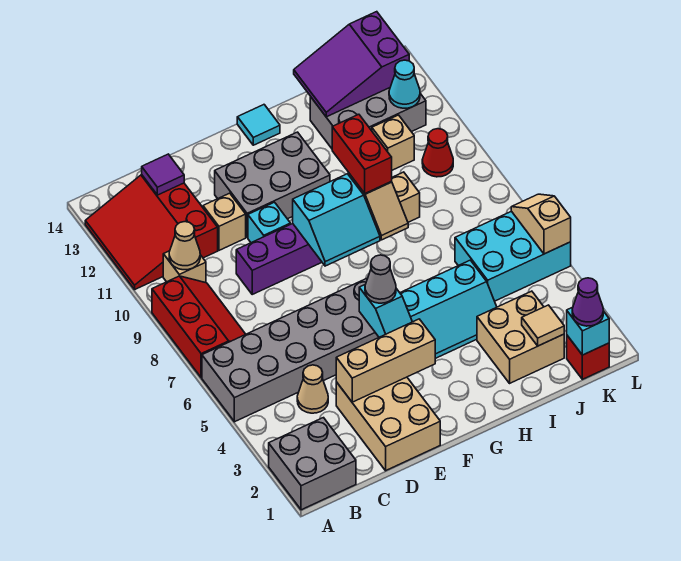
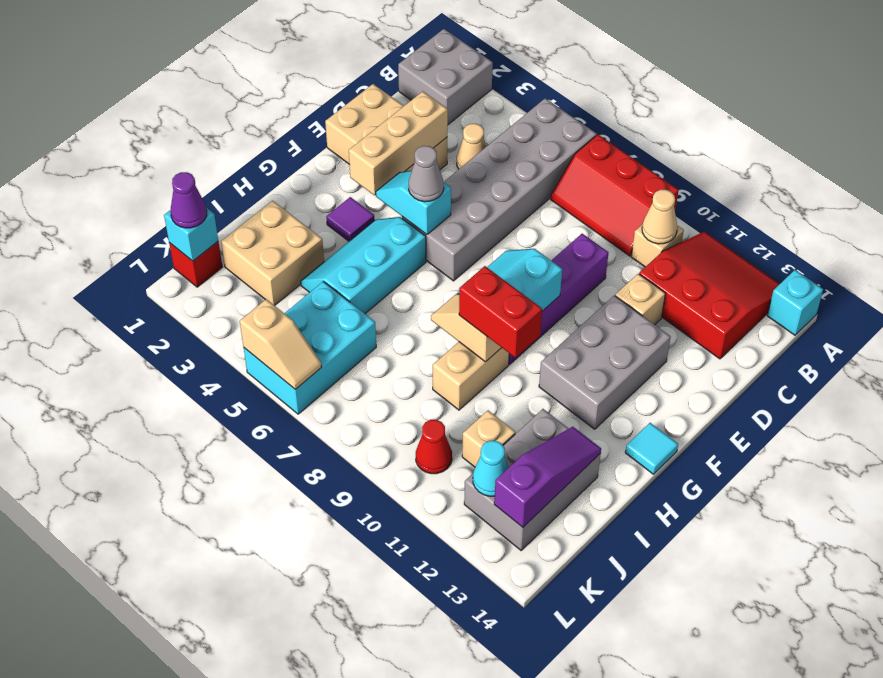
purple tile C13 level 2 -> purple tile G3 level 1
cyan brick E10 level 1 -> cyan brick A14 level 1
purple slope I13:K14 level 2 top K -> purple slope I13:K13 level 2 top K
tan tile J2 level 2 -> none

